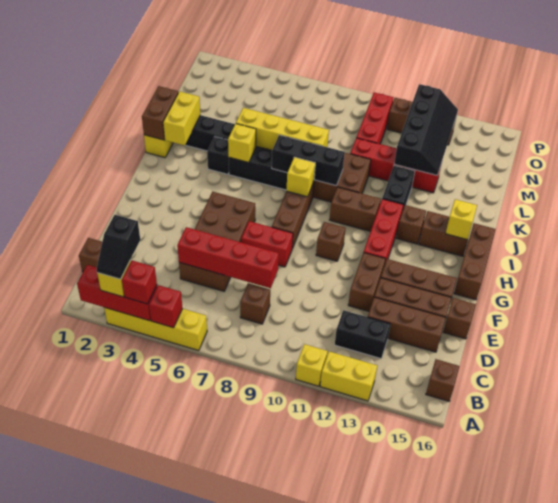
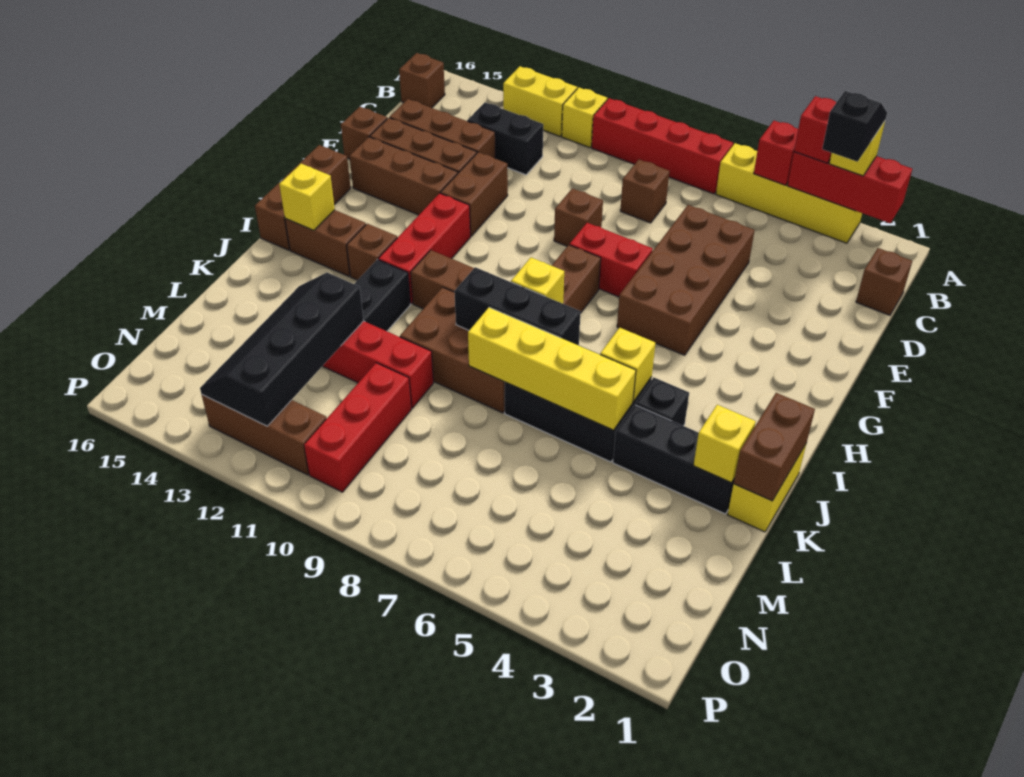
red brick D5:D8 level 2 -> red brick A7:A10 level 1
brown brick G10 level 1 -> brown brick E9 level 1
yellow brick J2:K2 level 2 -> yellow brick K2 level 2

